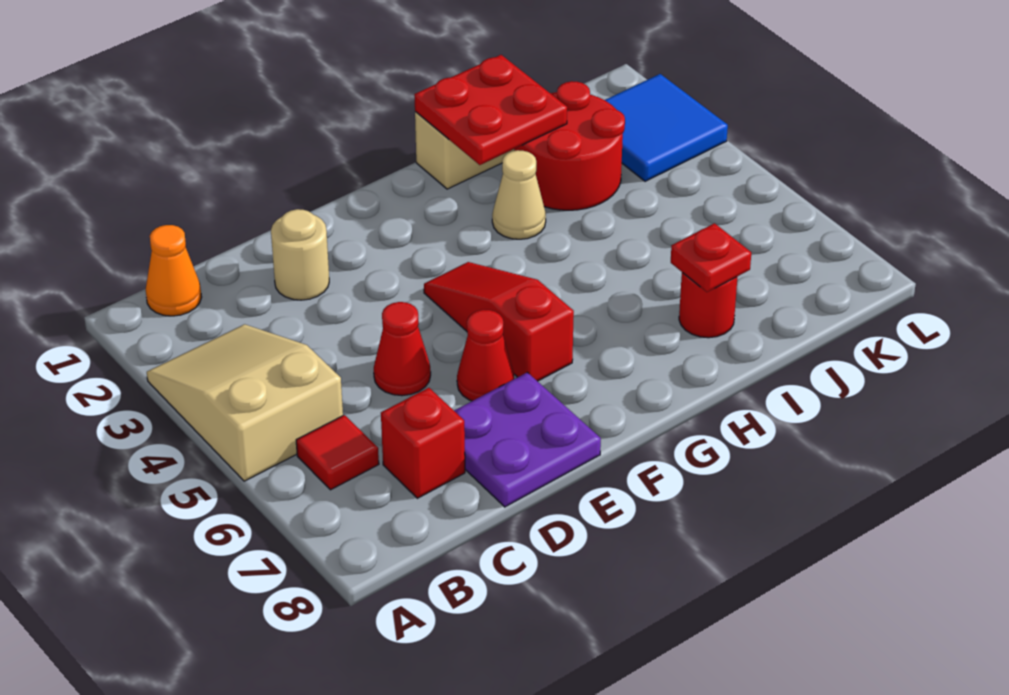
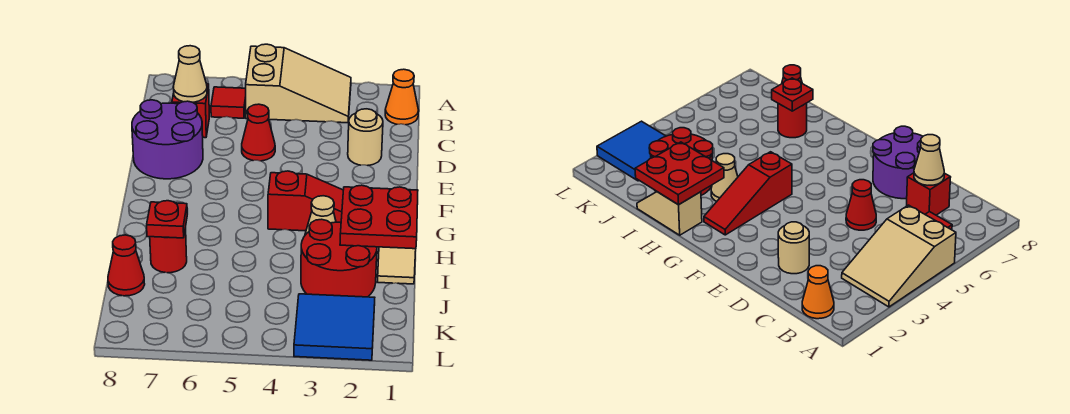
none -> tan cone C7 level 2
purple plate D7:E8 level 1 -> purple round brick D7:E8 level 1
red cone E6 level 1 -> red cone J8 level 1
red slope F4:F6 level 1 top 6 -> red slope G2:G4 level 1 top 4

